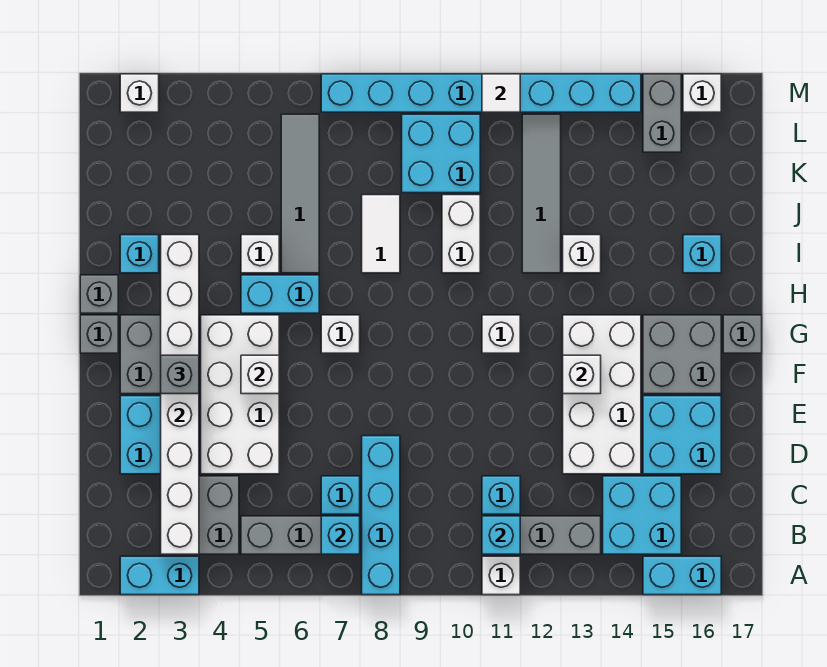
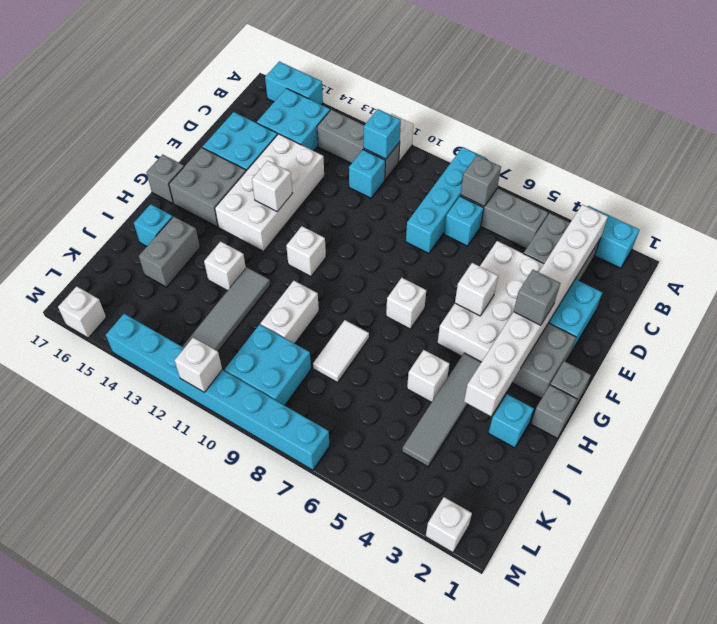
cyan brick B7 level 2 -> grey brick B7 level 2
cyan brick H5:H6 level 1 -> none
grey tile I6:L6 level 1 -> grey tile H4:K4 level 1
grey brick L15:M15 level 1 -> grey brick I15:J15 level 1
white tile M11 level 2 -> white brick M11 level 2

